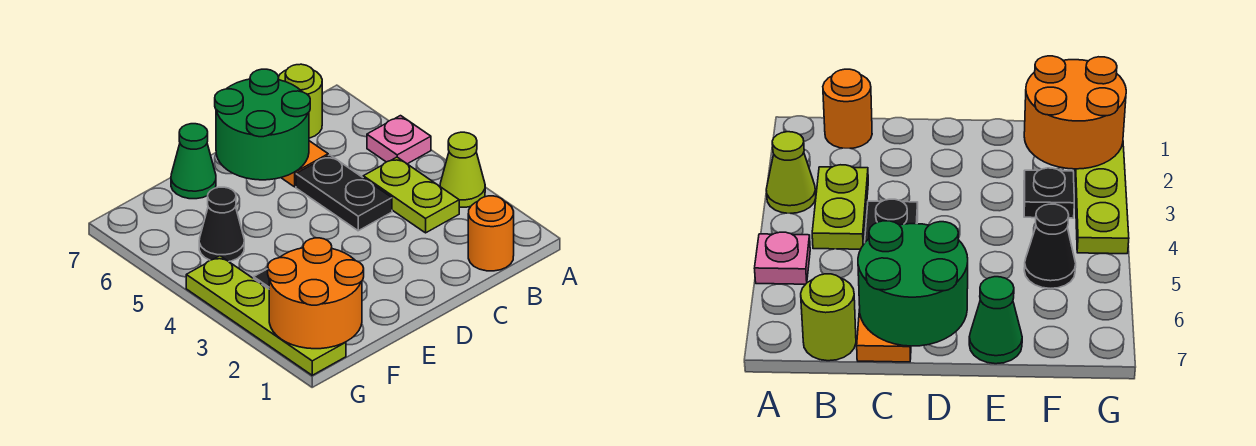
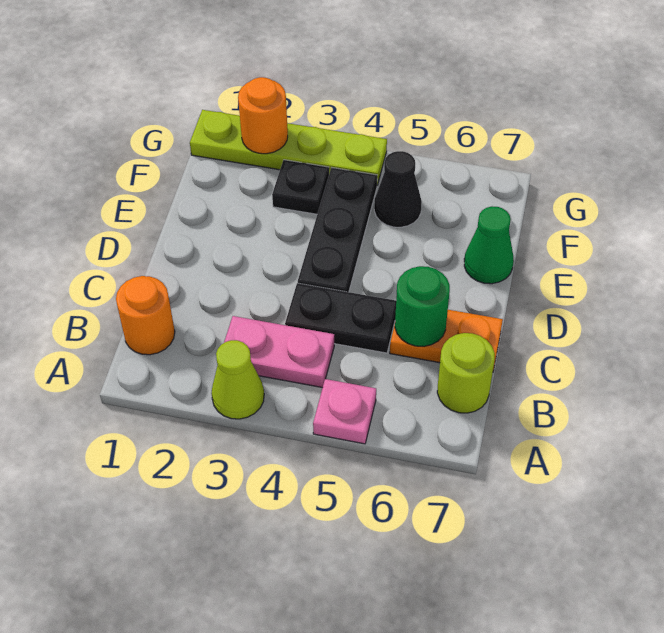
lime plate B3:B4 level 1 -> pink plate B3:B4 level 1
green round brick C6:D7 level 2 -> green round brick C6 level 2
none -> black plate D4:F4 level 1
orange round brick F1:G2 level 2 -> orange round brick G2 level 2

